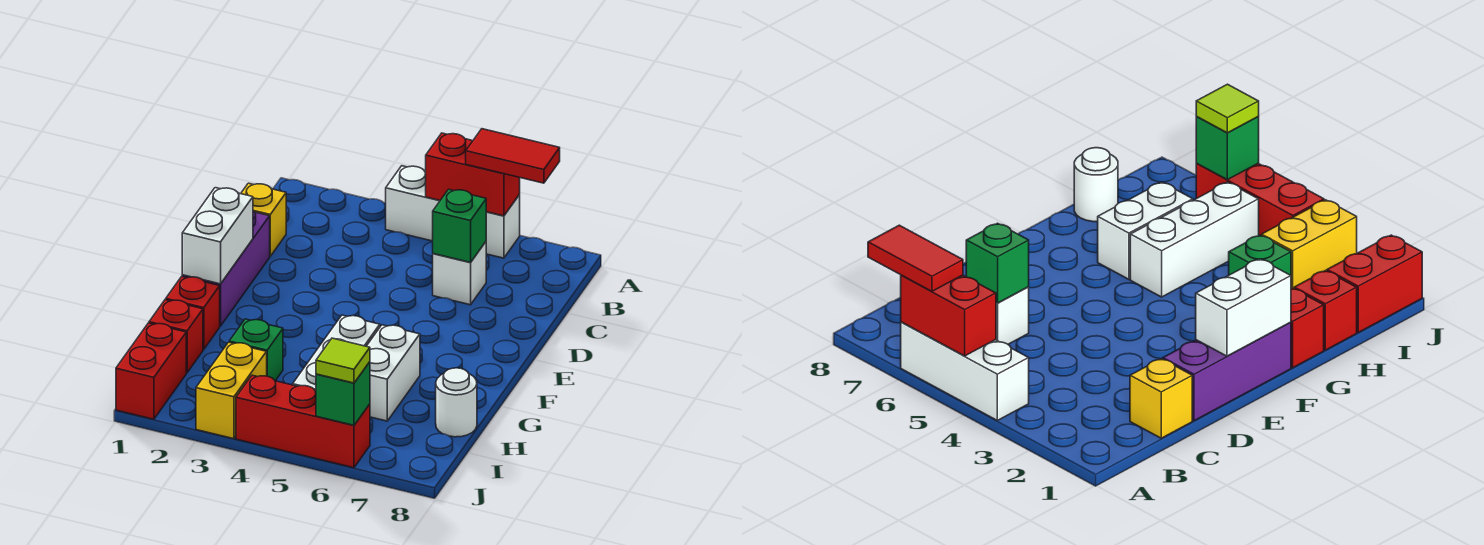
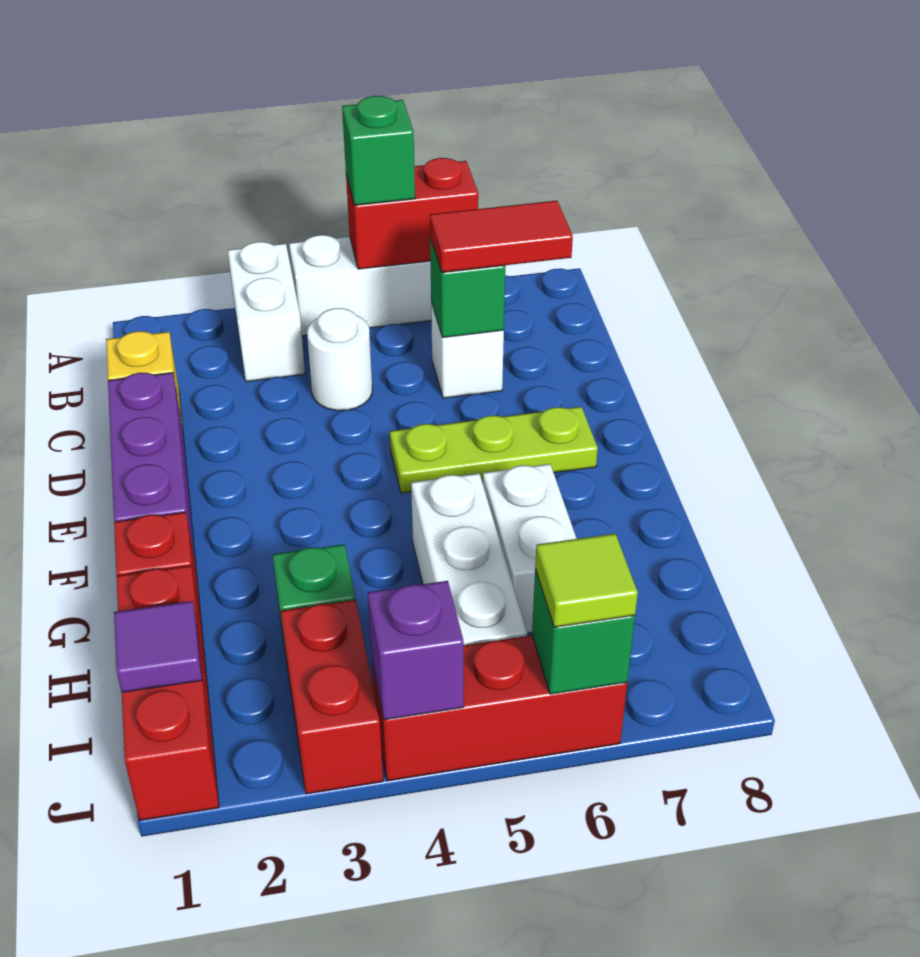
none -> green brick A5 level 3
red tile A6:A7 level 3 -> red tile C6:C7 level 3
white brick E1:F1 level 2 -> white brick A3:B3 level 1
none -> lime plate E5:E7 level 1
white round brick H8 level 1 -> white round brick C4 level 1
none -> purple tile I1 level 2
yellow brick I3:J3 level 1 -> red brick I3:J3 level 1
none -> purple brick J4 level 2

